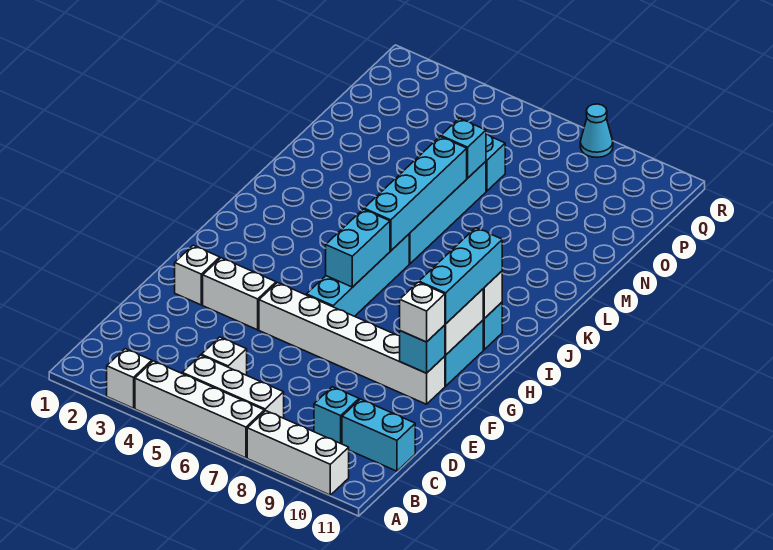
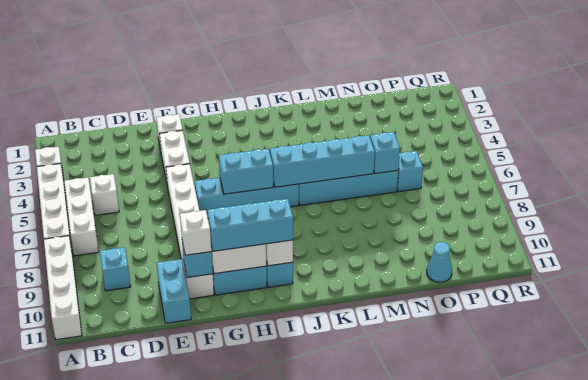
white brick A8:A10 level 1 -> white brick A8:A11 level 1
cyan brick C10:C11 level 1 -> cyan brick E10:E11 level 1
cyan cone R8 level 1 -> cyan cone O11 level 1

